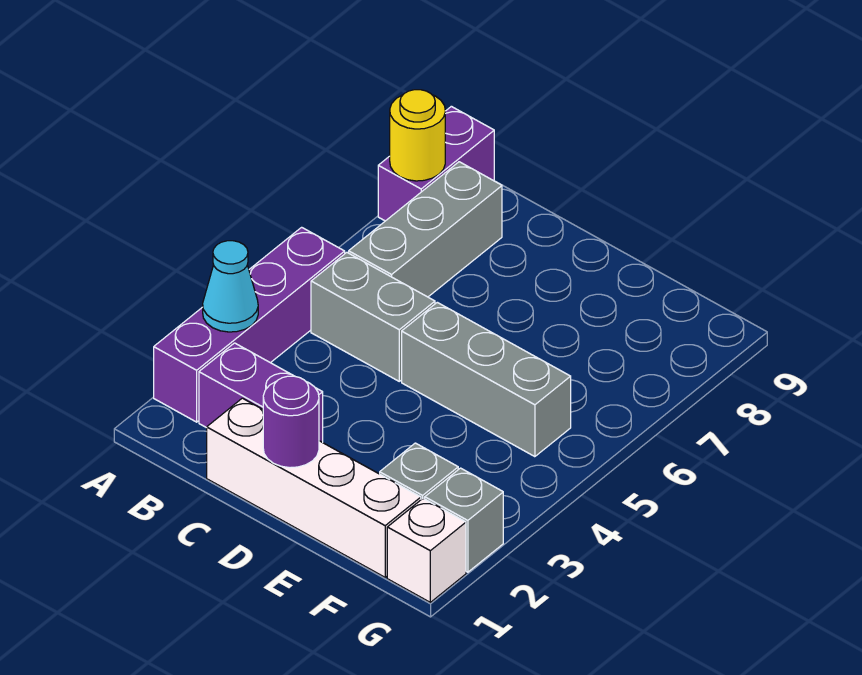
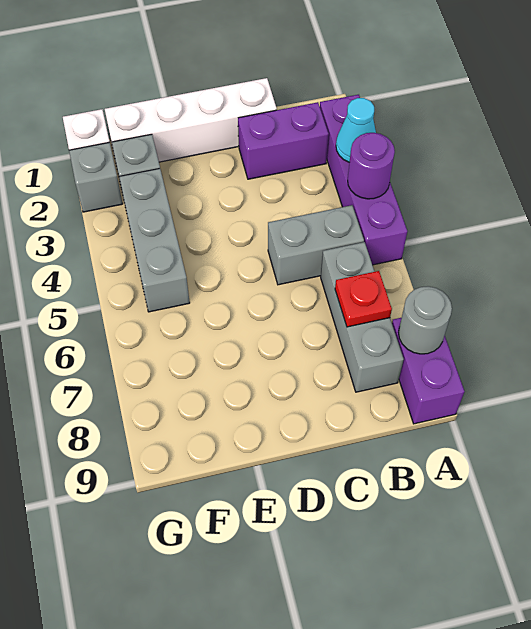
yellow round brick A8 level 2 -> grey round brick A8 level 2
none -> red plate B7 level 2
purple round brick D1 level 2 -> purple round brick A4 level 2
grey brick D5:F5 level 1 -> grey brick F3:F5 level 1

